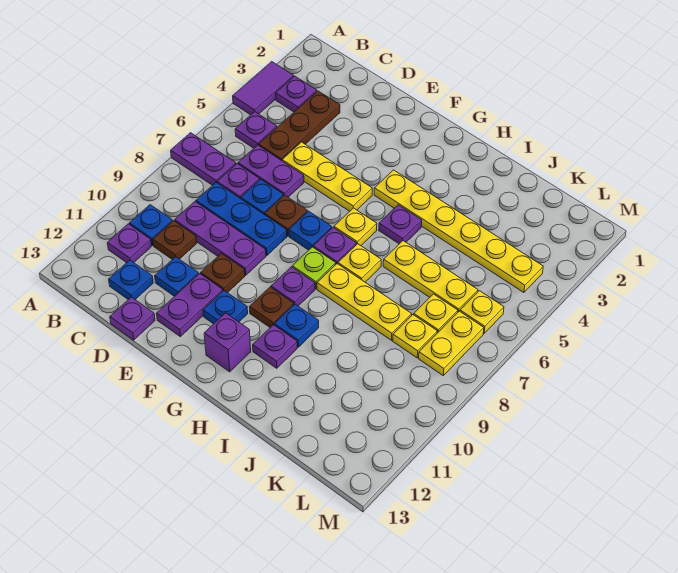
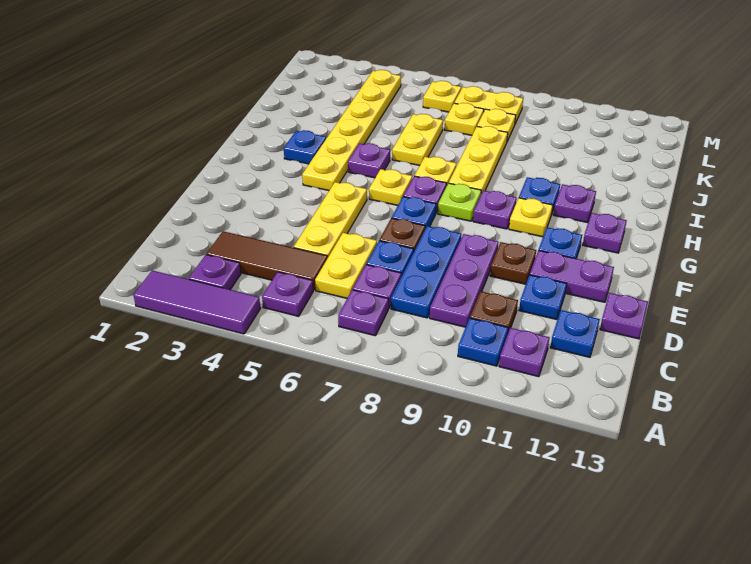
purple tile A3:A4 level 1 -> purple tile A2:A4 level 1
purple plate A7:B7 level 1 -> purple plate B7 level 1
brown plate C3:C5 level 1 -> brown tile C3:C5 level 1
purple plate C6:D6 level 1 -> yellow plate C6:D6 level 1
brown plate G10 level 1 -> yellow plate G10 level 1
purple brick G12 level 1 -> purple plate G12 level 1
none -> blue plate H3 level 1
yellow plate I6:K6 level 1 -> yellow plate I6:J6 level 1

